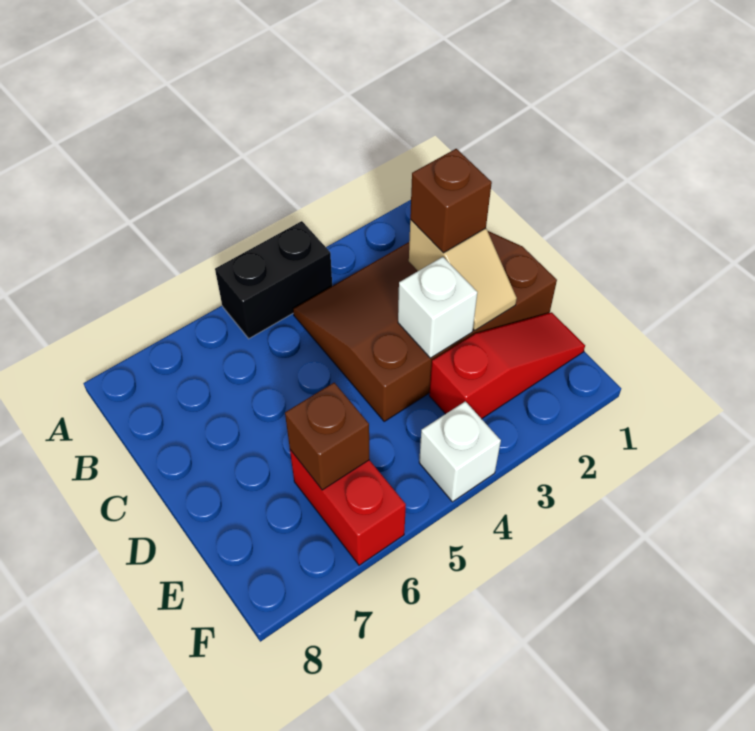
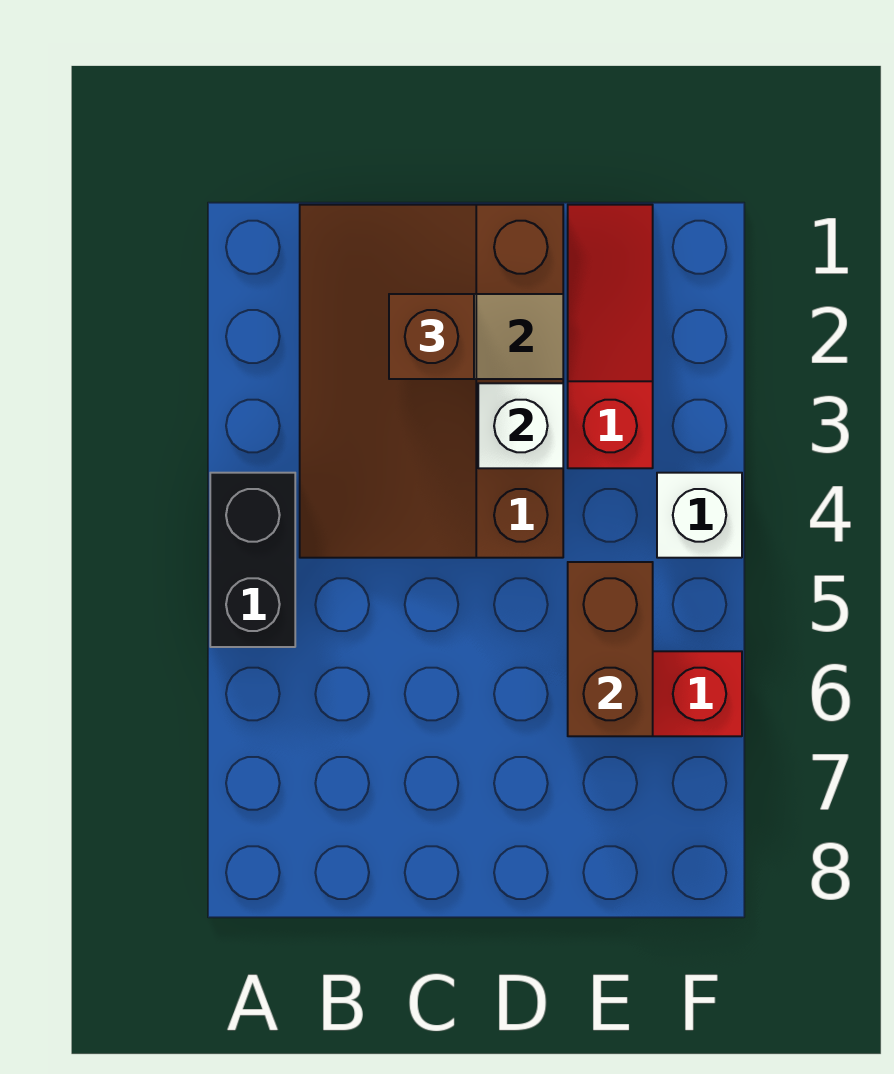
brown brick E6 level 2 -> brown brick E5:E6 level 2

